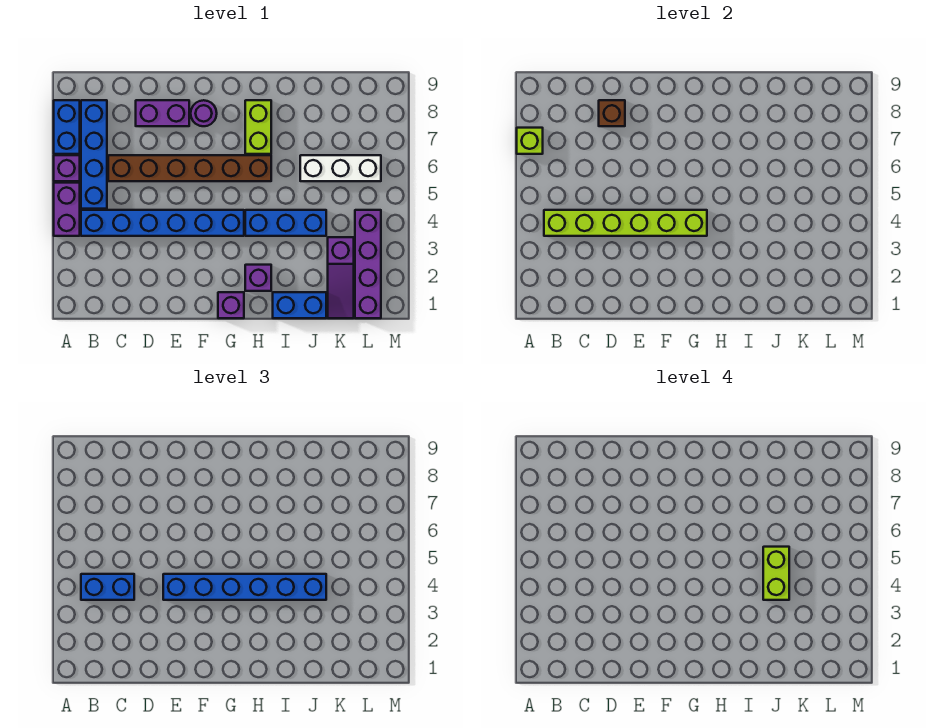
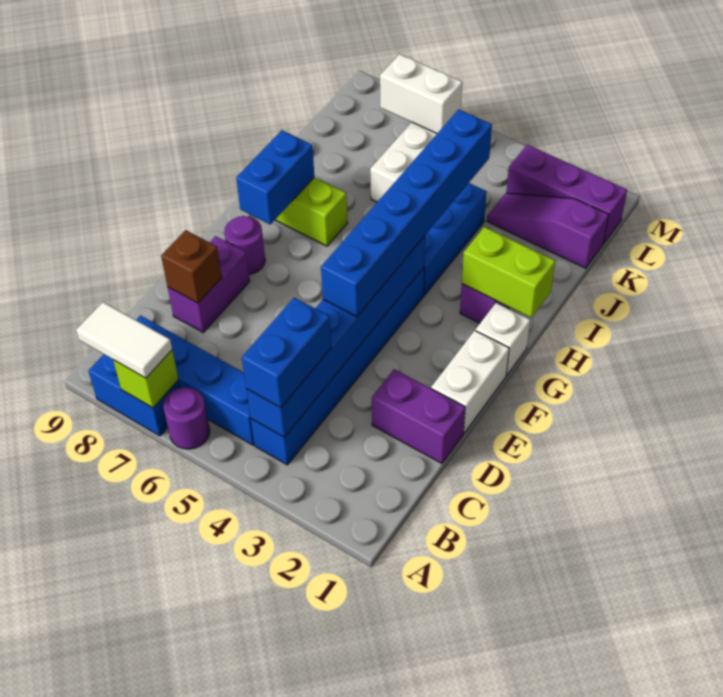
purple brick A4:A5 level 1 -> purple brick D1:D2 level 1
purple brick A6 level 1 -> purple round brick A6 level 1
none -> white tile A7:A8 level 3
lime brick B4:G4 level 2 -> blue brick B4:G4 level 2
brown brick C6:H6 level 1 -> none
none -> white brick E1:F1 level 1
purple brick G1 level 1 -> white brick G1 level 1
blue brick I1:J1 level 1 -> blue brick G8:H8 level 2
lime brick J4:J5 level 4 -> lime brick H1:H2 level 2
purple slope K1:K3 level 1 top 3 -> purple slope K1:K3 level 1 top 1
purple brick L1:L4 level 1 -> purple brick L1:L3 level 1
none -> white brick L6:L7 level 2

